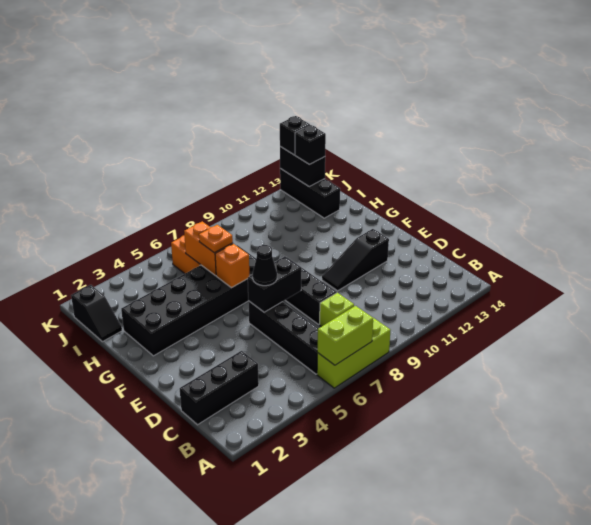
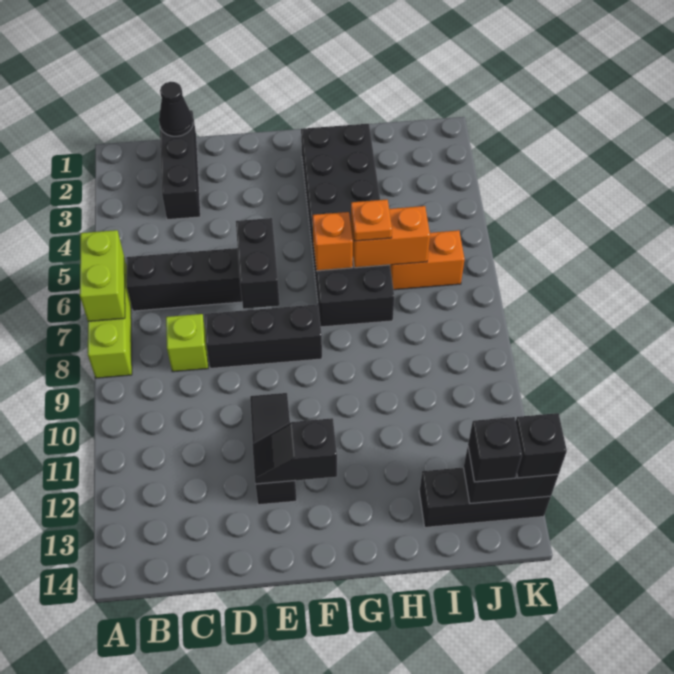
black cone E6 level 3 -> black cone C1 level 2
black slope I1:J1 level 1 top J -> black slope E12:F12 level 2 top F

